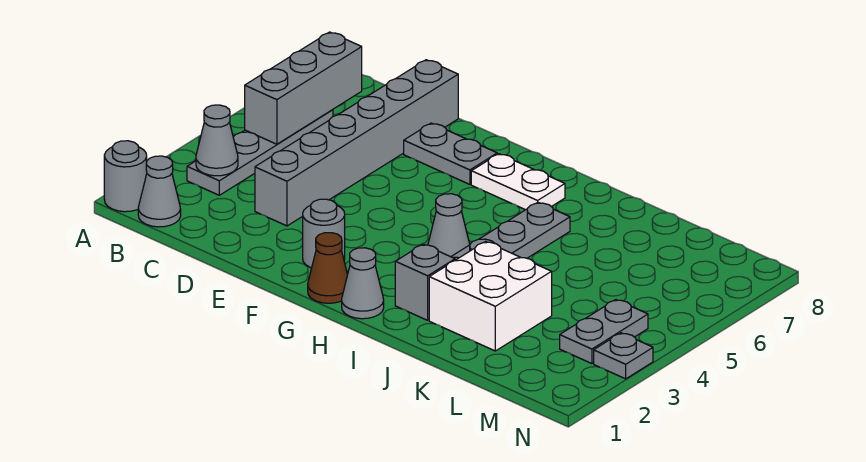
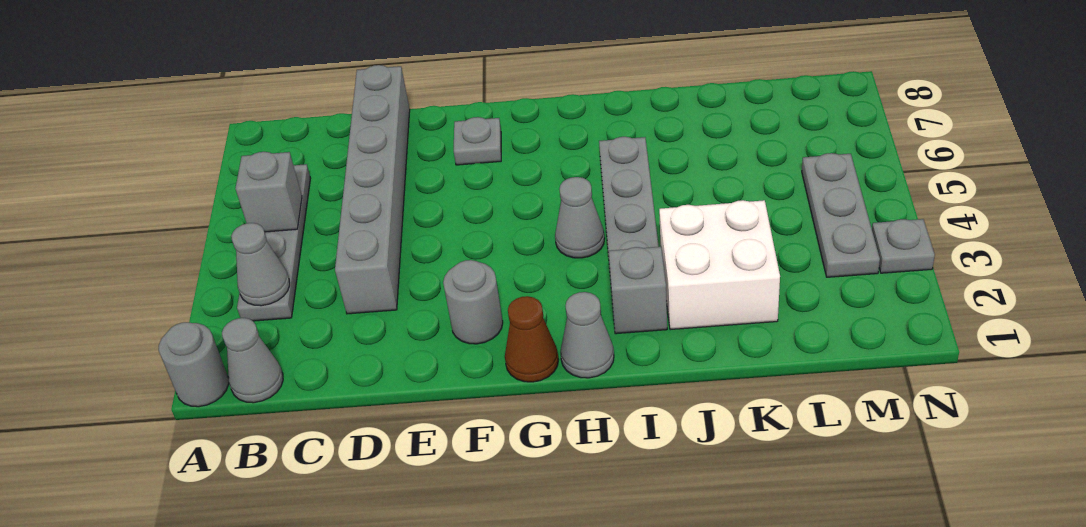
grey brick B5:B7 level 2 -> grey brick B5 level 2
grey plate E7:F7 level 1 -> grey plate F7 level 1
white plate G7:H7 level 1 -> none
grey plate M3:M4 level 1 -> grey plate M3:M5 level 1

